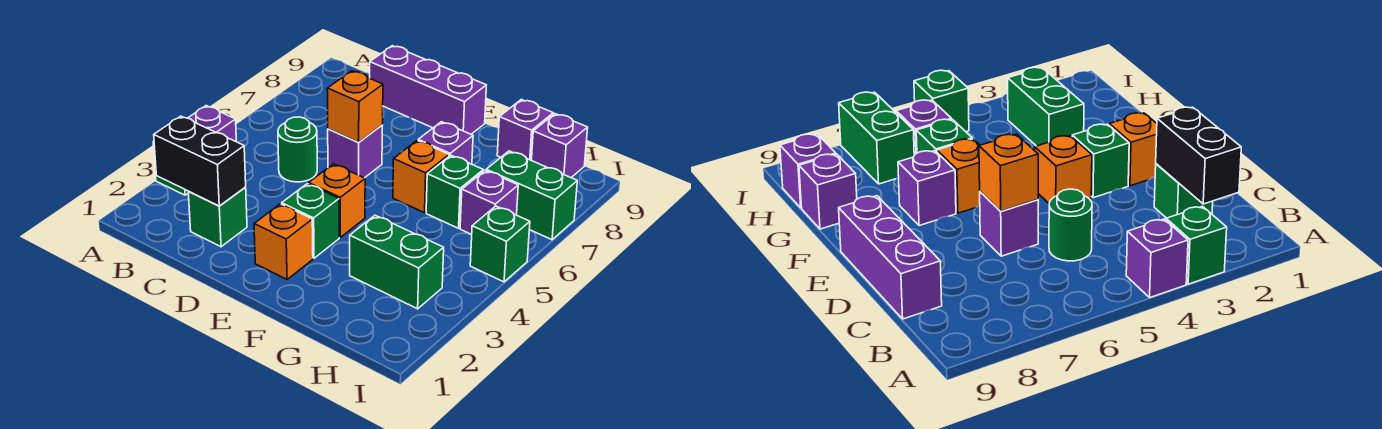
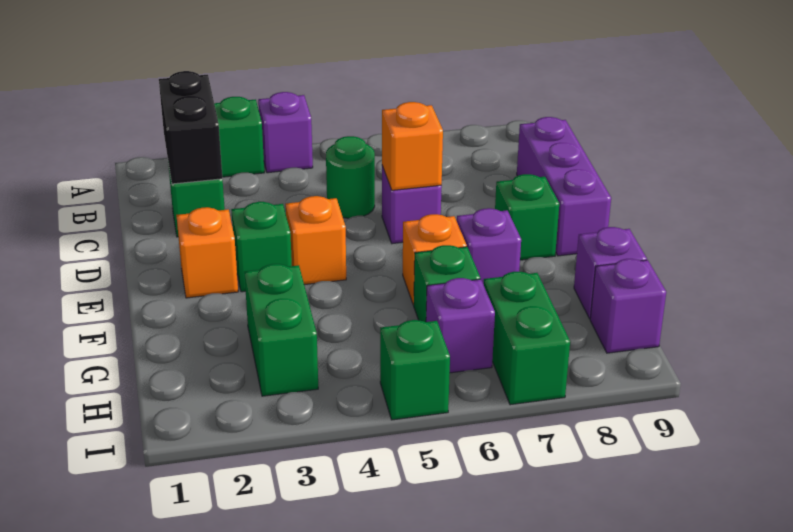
none -> green brick E8 level 1

